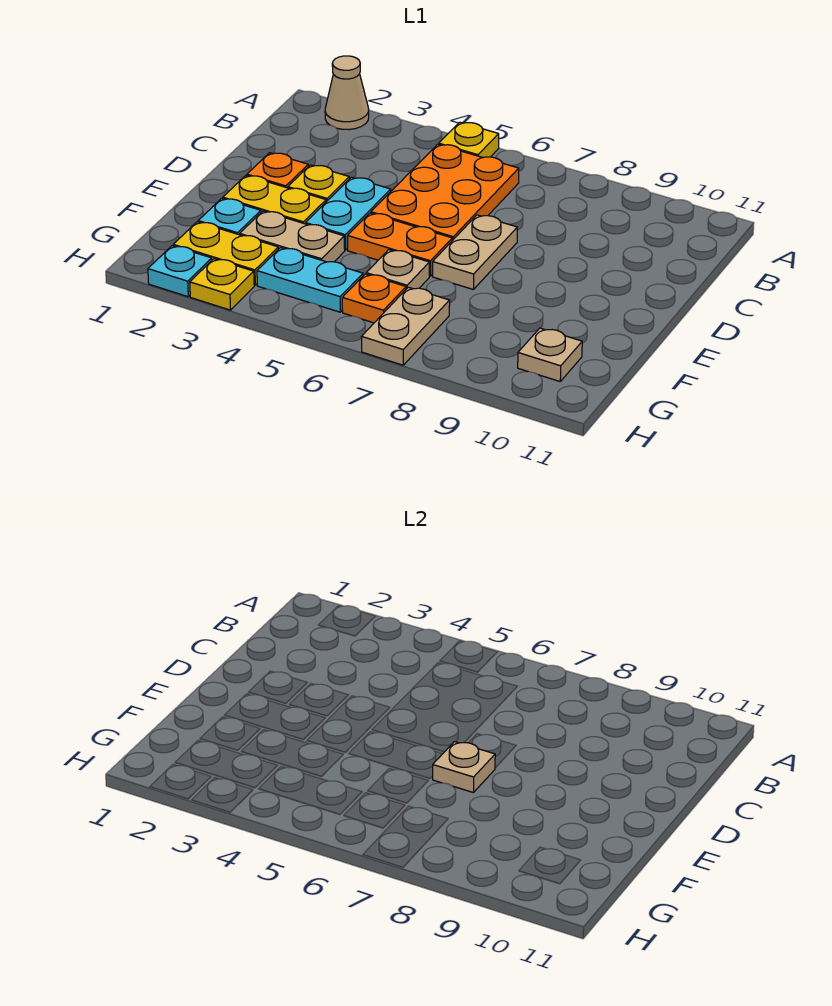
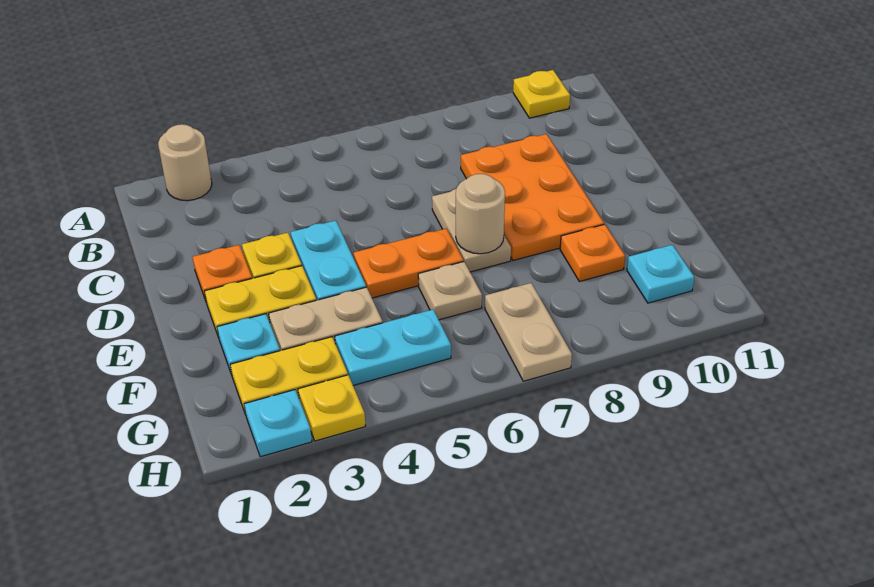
tan cone A2 level 1 -> tan round brick A2 level 1
yellow plate A5 level 1 -> yellow plate A10 level 1
orange plate B5:D6 level 1 -> orange plate C8:E9 level 1
tan plate E7 level 2 -> tan round brick E7 level 2
orange plate G6 level 1 -> orange plate F9 level 1
tan plate G10 level 1 -> cyan plate G10 level 1

